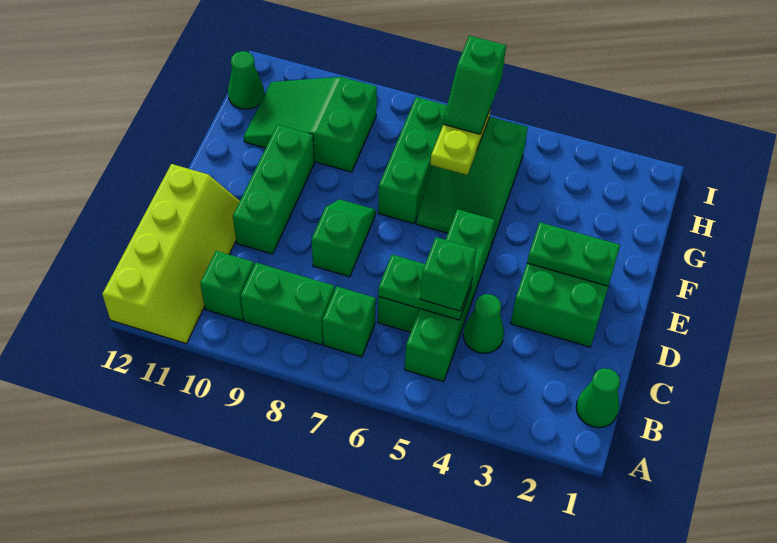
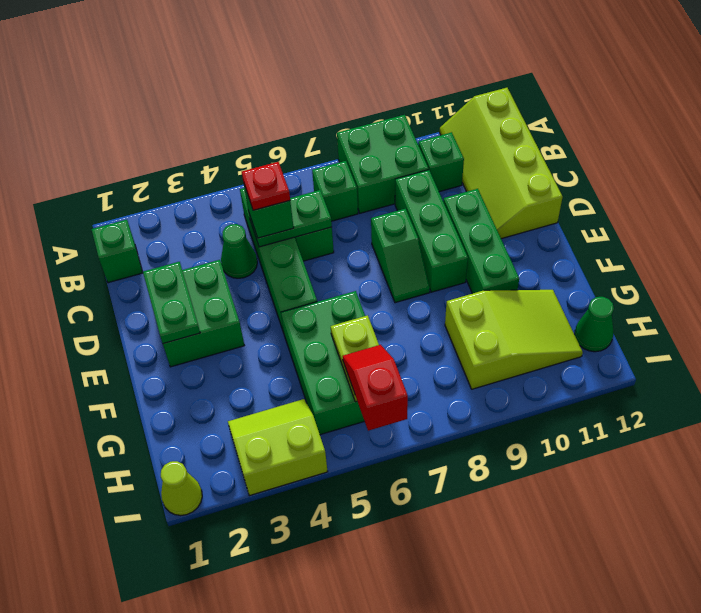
green cone B1 level 1 -> green brick B1 level 1
green brick B8:B9 level 1 -> green brick A8:B9 level 1
none -> red plate C5 level 4
green plate E2:E3 level 2 -> green plate D2:E2 level 2
green slope F5:H6 level 1 top H -> green brick F5:H6 level 1
green brick F7:H7 level 1 -> green brick C9:E9 level 1
green slope G9:H11 level 1 top 9 -> lime slope G9:H11 level 1 top 9
none -> lime slope H3:I4 level 1 top I
green slope H6:I6 level 3 top I -> red slope H6:I6 level 3 top I
none -> lime cone I1 level 1

